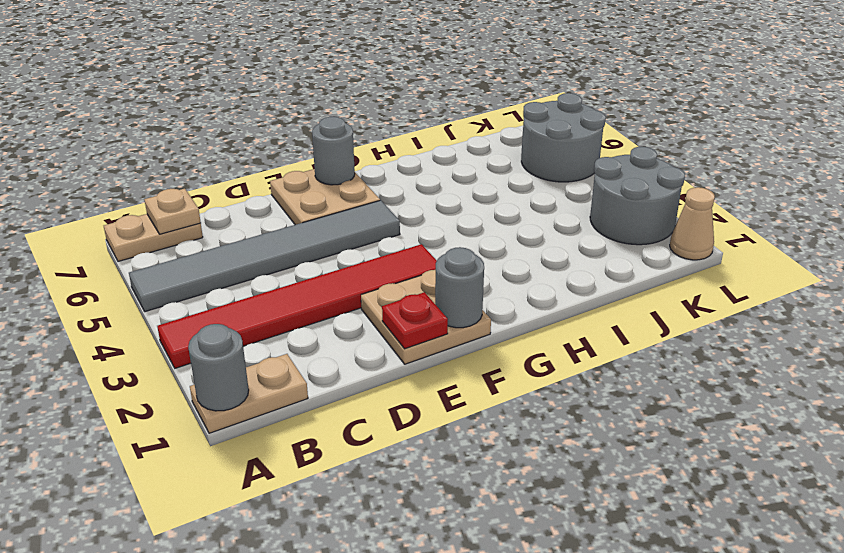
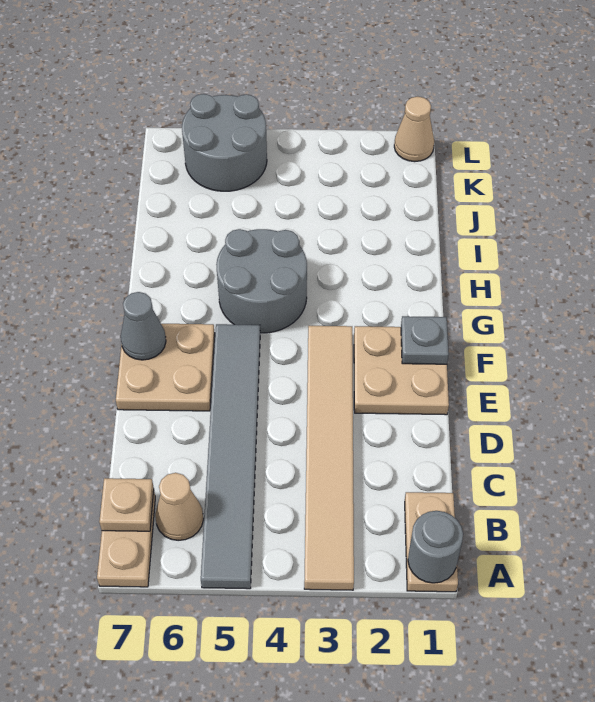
red tile A3:F3 level 1 -> tan tile A3:F3 level 1
none -> tan cone B6 level 1
red plate E1 level 2 -> none
grey round brick F1 level 2 -> grey plate F1 level 2
grey round brick F7 level 2 -> grey cone F7 level 2
grey round brick K2:L3 level 1 -> grey round brick G4:H5 level 1

